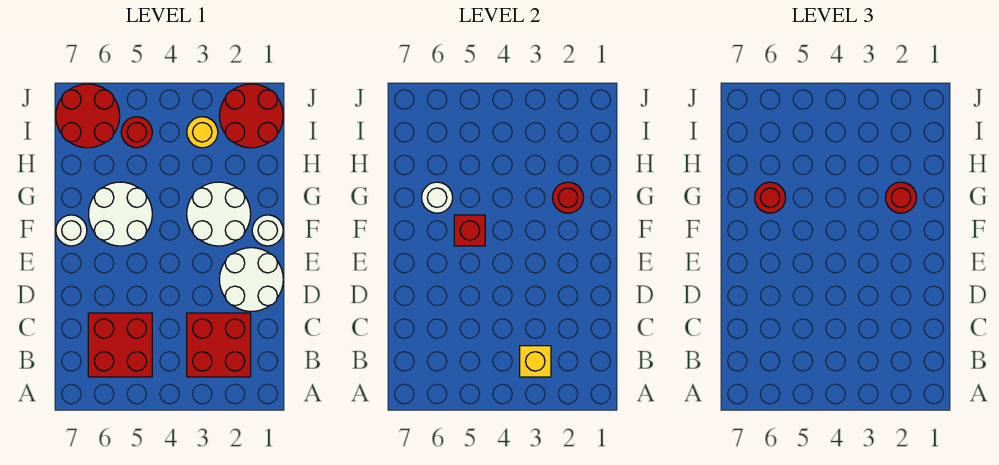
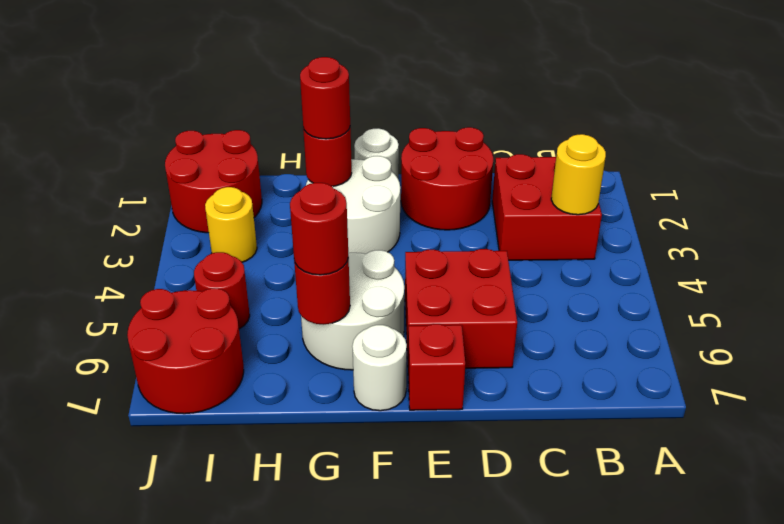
yellow brick B3 level 2 -> yellow round brick B3 level 2
red brick B5:C6 level 1 -> red brick D5:E6 level 1
white round brick D1:E2 level 1 -> red round brick D1:E2 level 1
red brick F5 level 2 -> red brick E7 level 1
white round brick G6 level 2 -> red round brick G6 level 2

